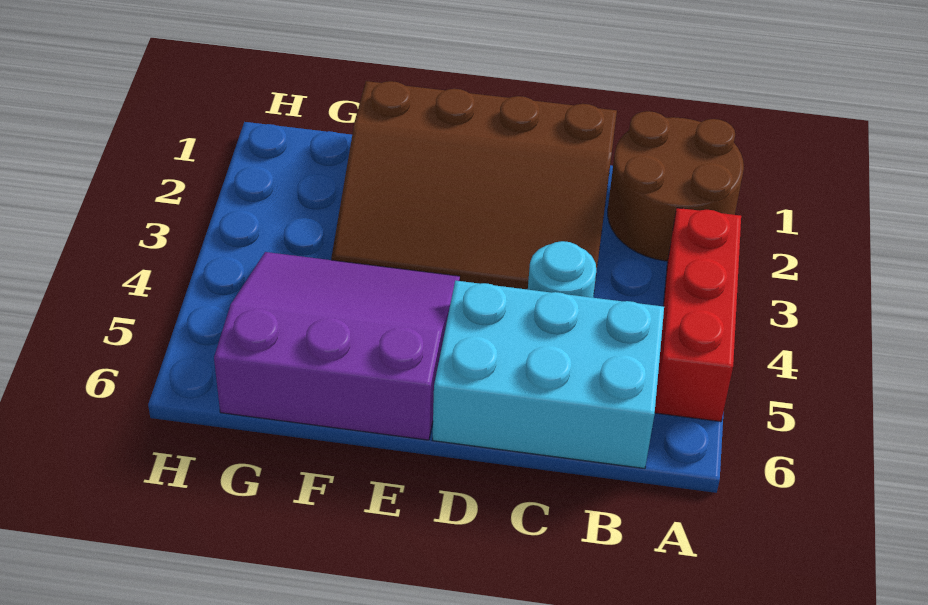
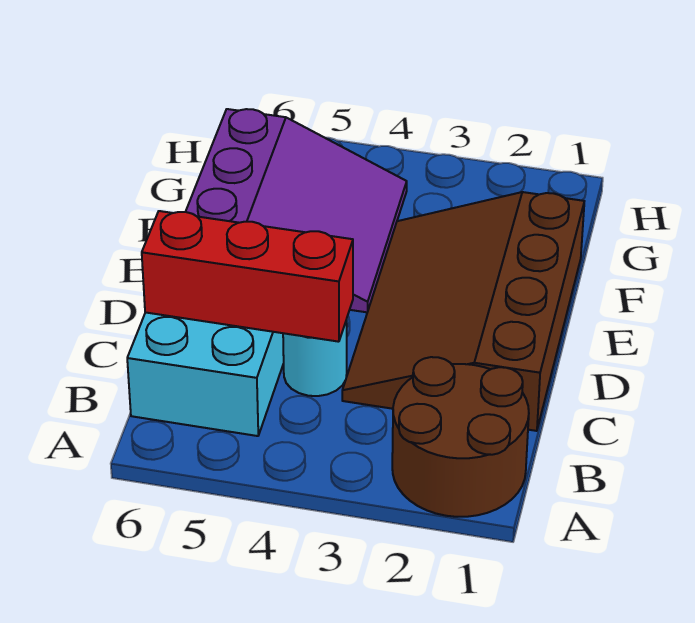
red brick A3:A5 level 1 -> red brick C4:C6 level 2

